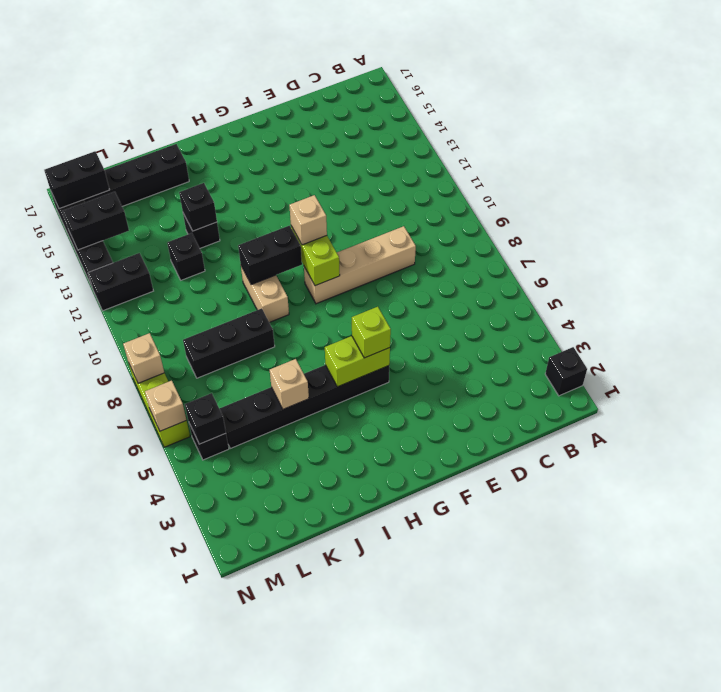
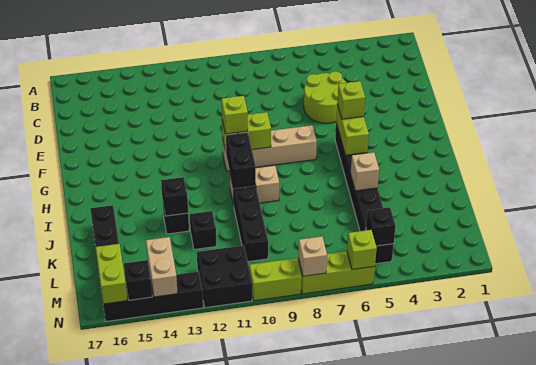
black brick A2 level 1 -> black brick N15 level 2
none -> lime round brick D5:E6 level 1
tan brick D9:G9 level 1 -> tan brick G7:G10 level 1
tan brick G10 level 3 -> lime brick G10 level 3
black brick J8:L8 level 1 -> black brick J10:L10 level 1
black brick M12:N12 level 1 -> black brick M11:N12 level 1
black brick M14:N14 level 2 -> tan brick M14:N14 level 2
black brick M16:N16 level 2 -> lime brick M16:N16 level 2
tan brick N6 level 2 -> lime brick N6 level 2
none -> lime brick N9:N10 level 1

